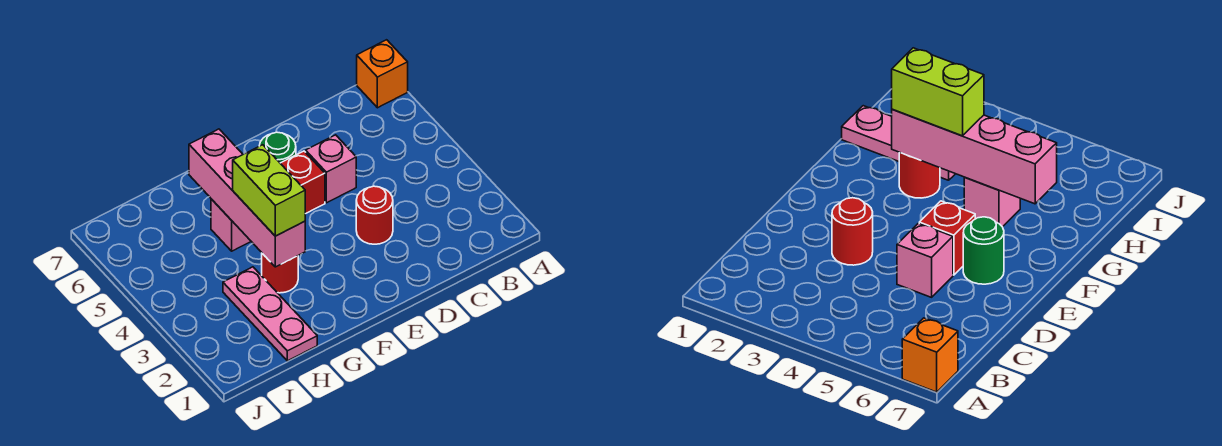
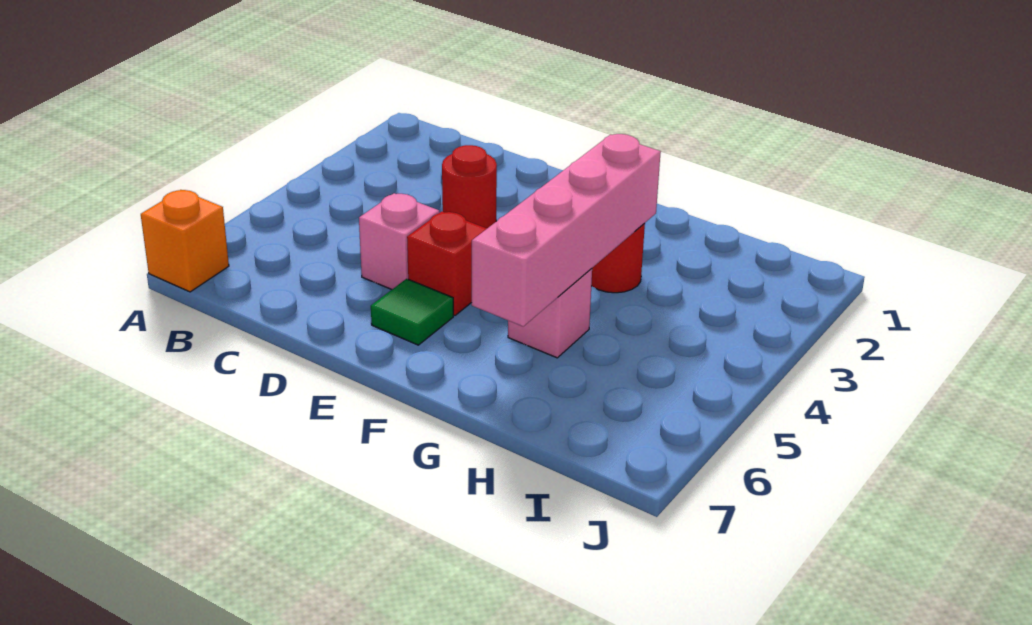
green round brick E6 level 1 -> green tile E6 level 1
lime brick G3:G4 level 3 -> none
pink plate H1:H3 level 1 -> none

